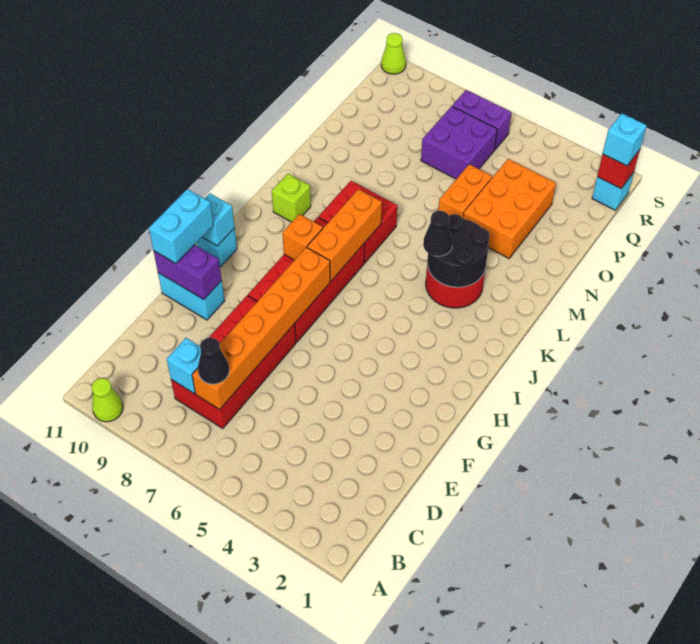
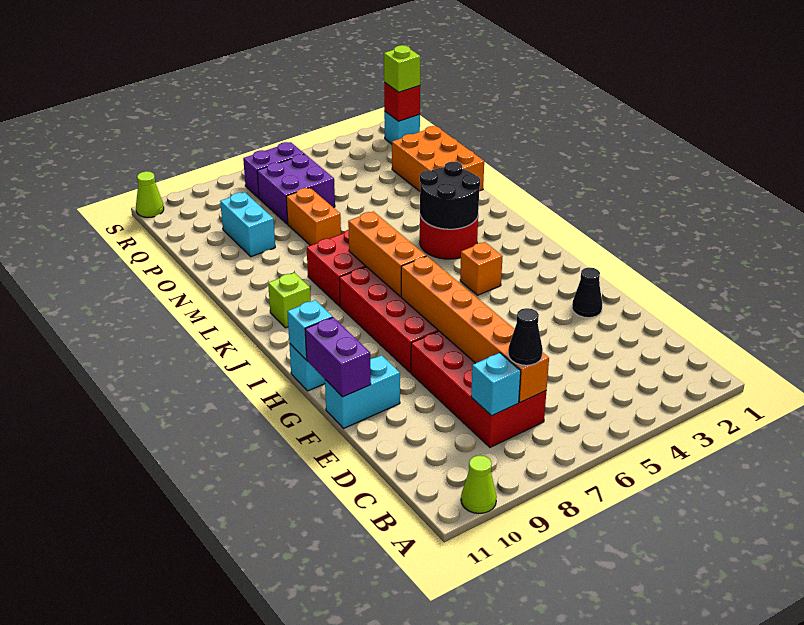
purple brick F10:F11 level 2 -> purple brick F11:G11 level 2
cyan brick F11:G11 level 3 -> cyan brick O9:P9 level 1
orange brick I8 level 2 -> orange brick I4 level 1
black cone K4 level 3 -> black cone F2 level 1
orange brick N3:P4 level 1 -> orange brick N1:P2 level 1
orange brick N5:O5 level 1 -> orange brick N7:O7 level 1
cyan brick R1 level 3 -> lime brick R1 level 3

